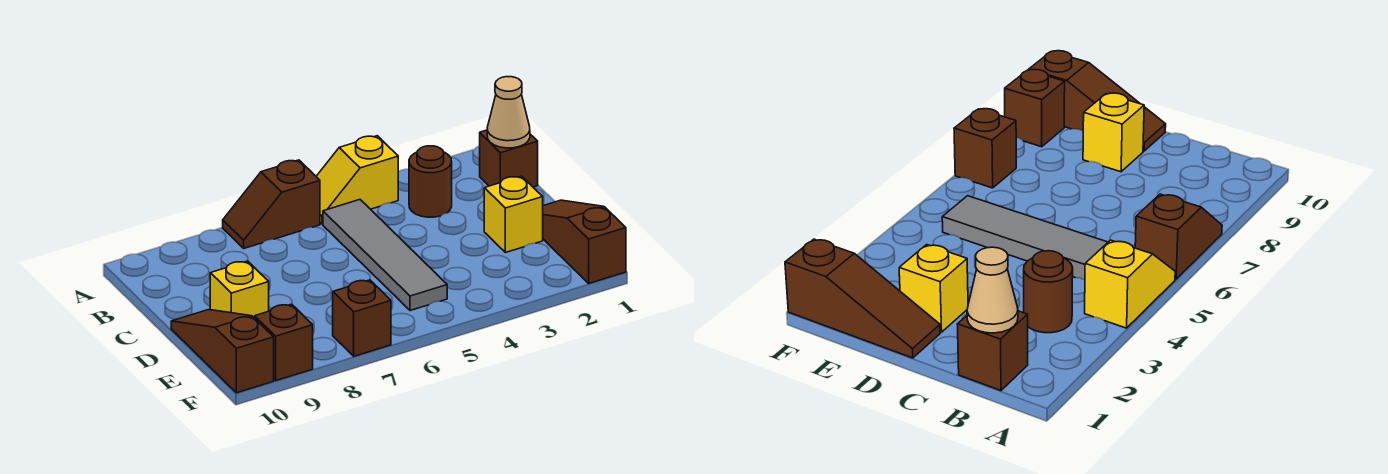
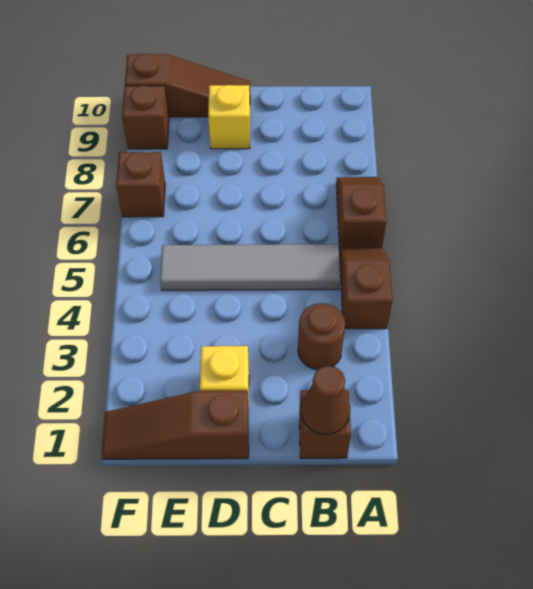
yellow slope A4:A5 level 1 top 4 -> brown slope A4:A5 level 1 top 4
tan cone B1 level 2 -> brown cone B1 level 2
brown slope D1:F1 level 1 top F -> brown slope D1:F1 level 1 top D

